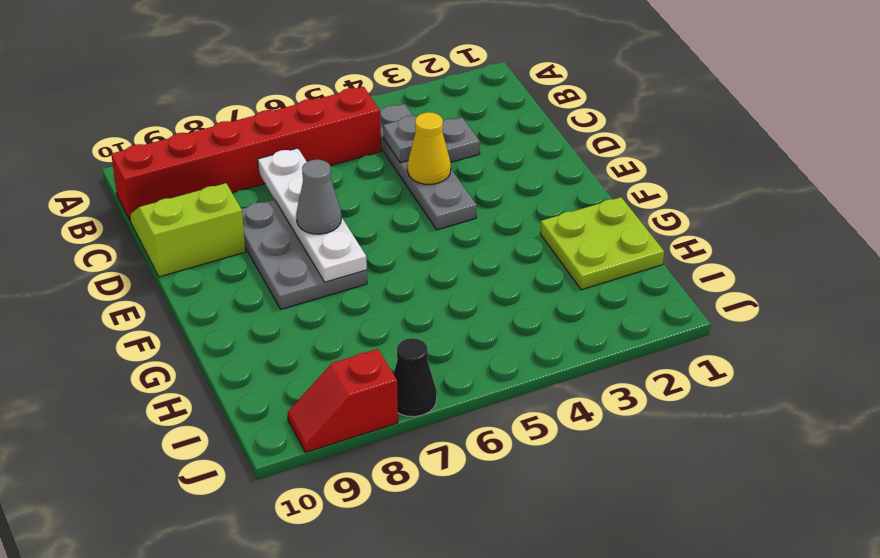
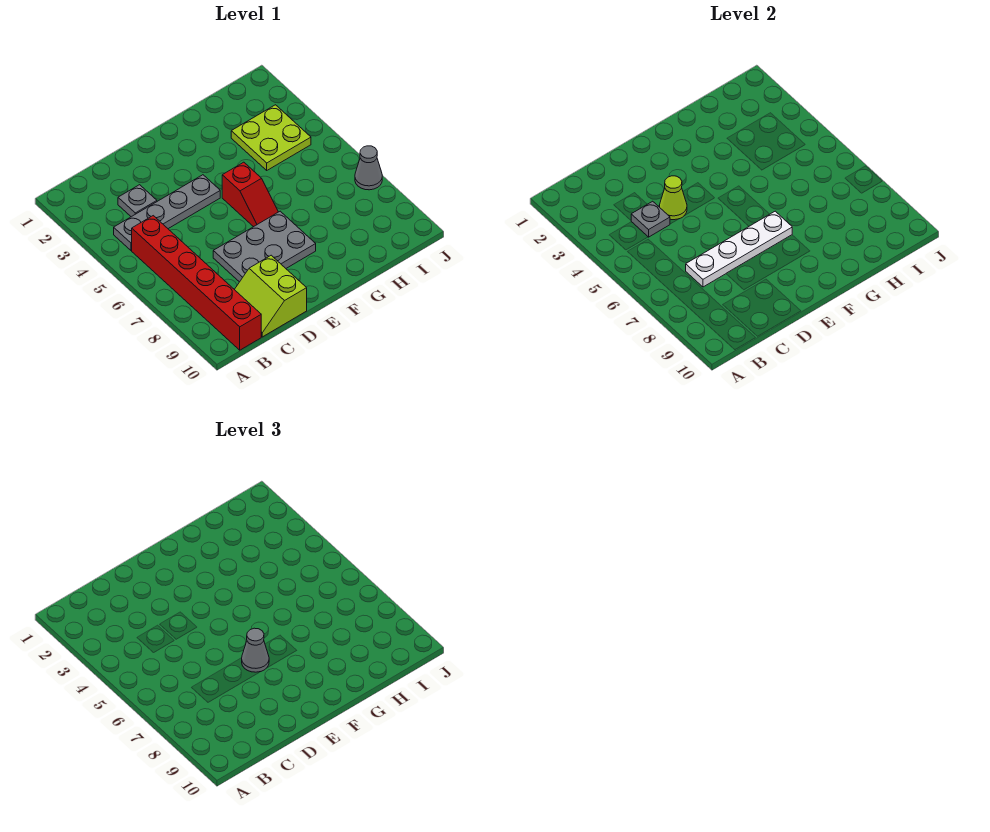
yellow cone D4 level 2 -> lime cone D4 level 2
lime plate G1:H2 level 1 -> lime plate H3:I4 level 1
black cone J7 level 1 -> grey cone J7 level 1
red slope J8:J9 level 1 top 8 -> red slope F5:F6 level 1 top 5

